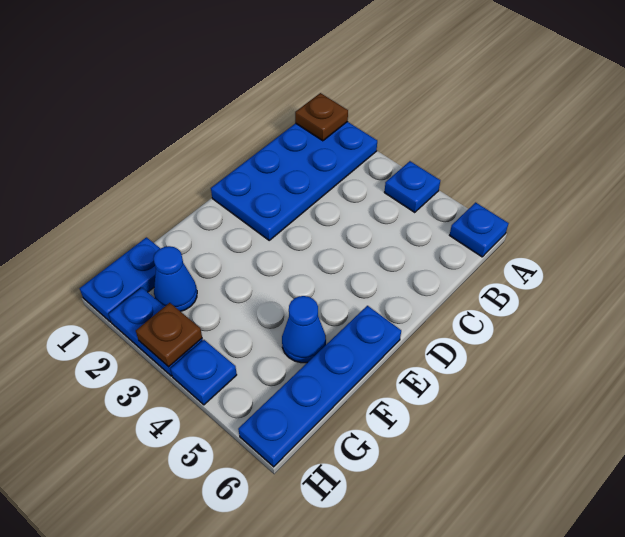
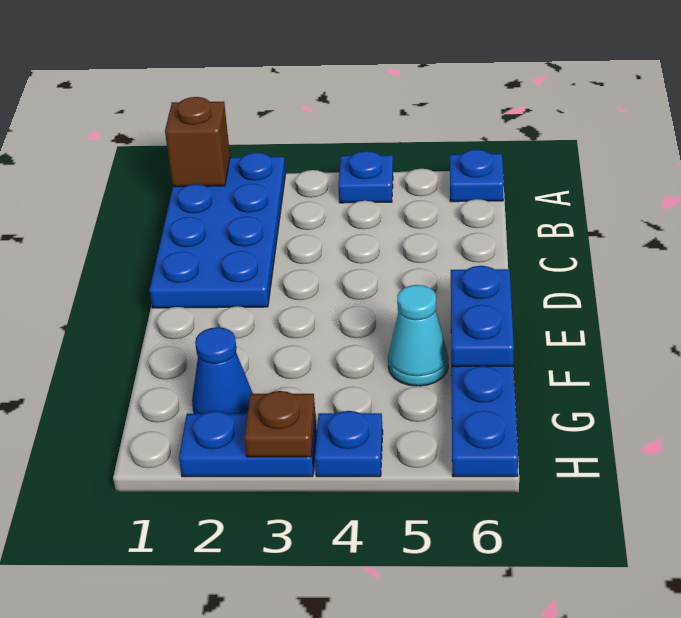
brown plate A1 level 2 -> brown brick A1 level 2
blue cone F5 level 1 -> cyan cone F5 level 1
blue plate G1:H1 level 1 -> blue plate E6:F6 level 2

